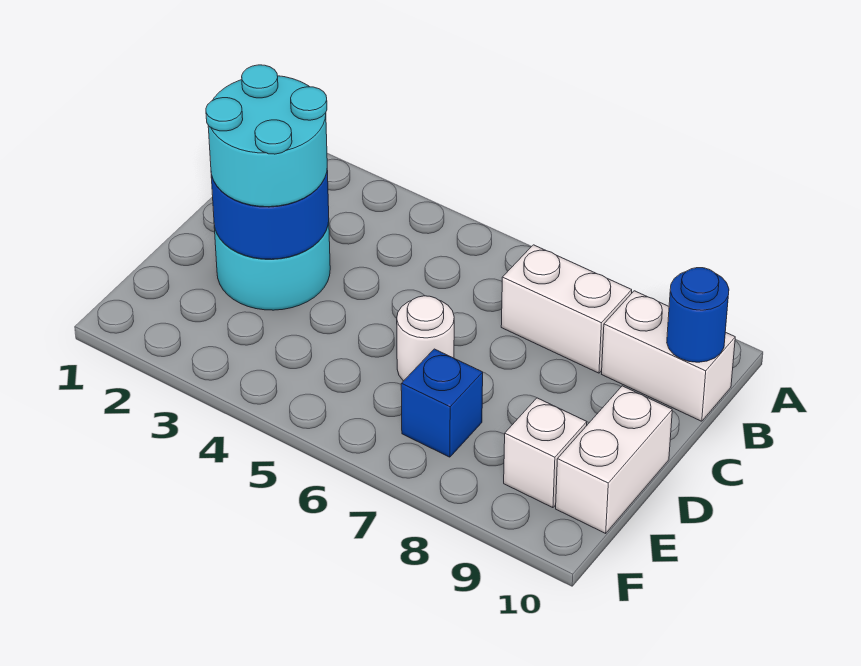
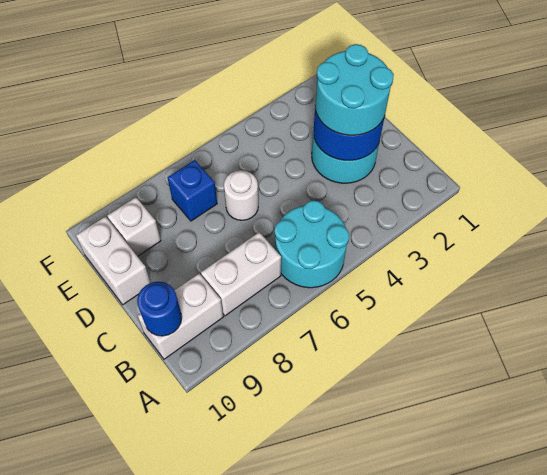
none -> cyan round brick A5:B6 level 1

